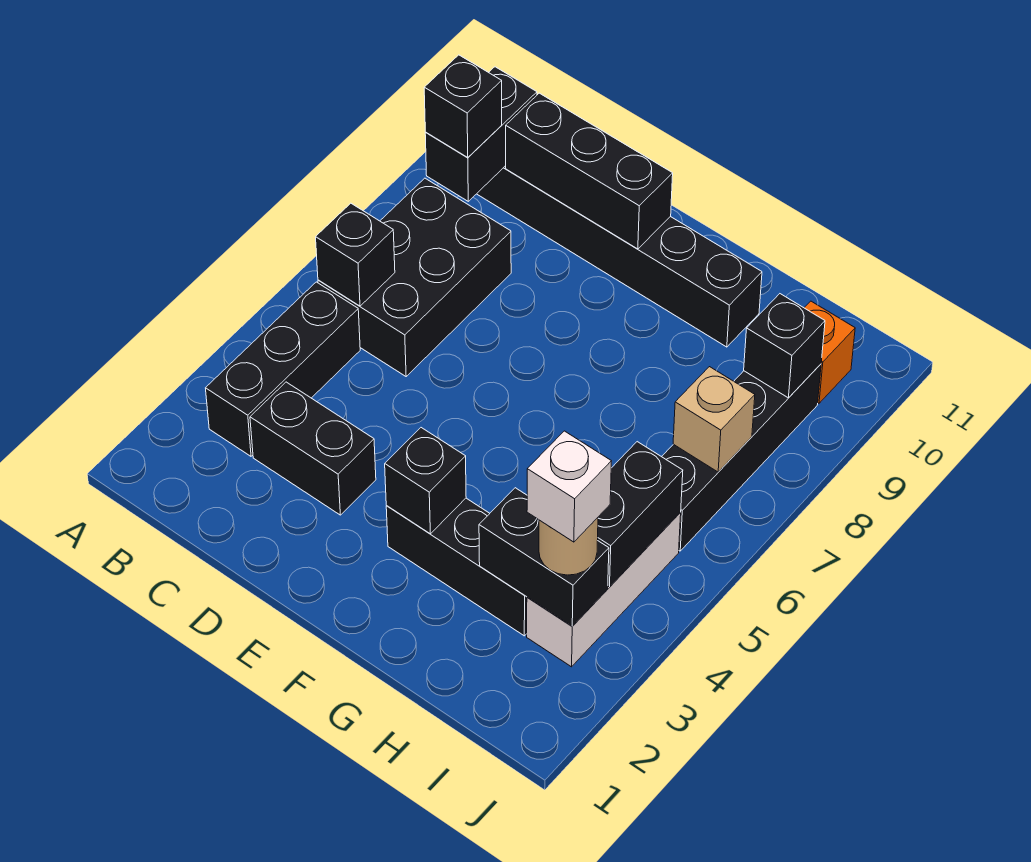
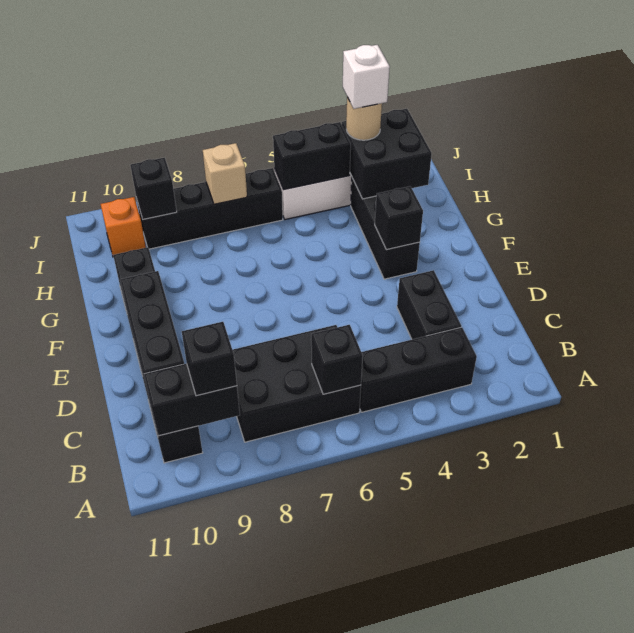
black brick H3:I3 level 2 -> black brick H2:I3 level 2

